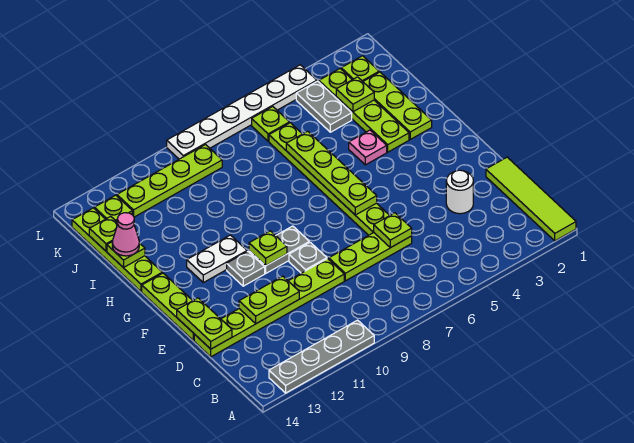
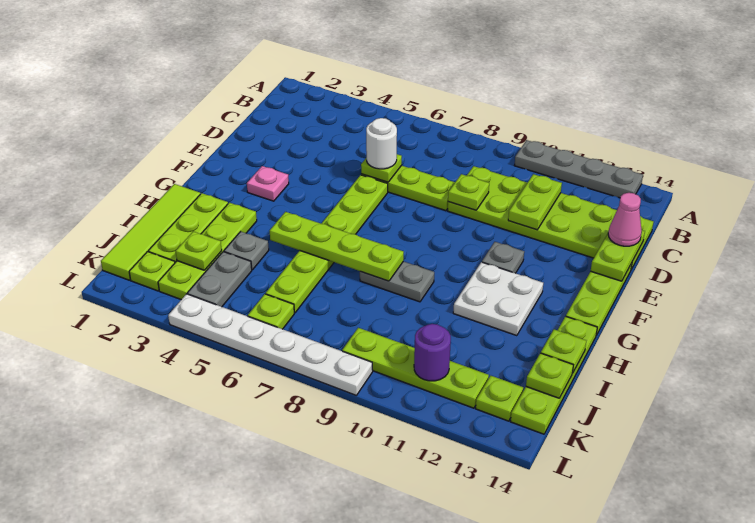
lime tile A1:D1 level 1 -> lime tile H1:K1 level 1
white round brick D3 level 1 -> white round brick D6 level 3
lime plate D9:D14 level 1 -> lime plate C9:D14 level 1
lime plate D11:D12 level 2 -> lime plate C11:D11 level 2
grey plate E9 level 1 -> grey plate I4 level 1
lime plate F6:I6 level 2 -> lime plate H5:H8 level 2
grey plate F9:F10 level 1 -> grey plate H8:H9 level 1
lime plate F10 level 2 -> lime plate D9 level 2
white plate G11:G12 level 1 -> white plate G11:H12 level 1
pink plate H4 level 1 -> pink plate F3 level 1
pink cone I14 level 3 -> pink cone D14 level 3
none -> purple round brick K11 level 2

